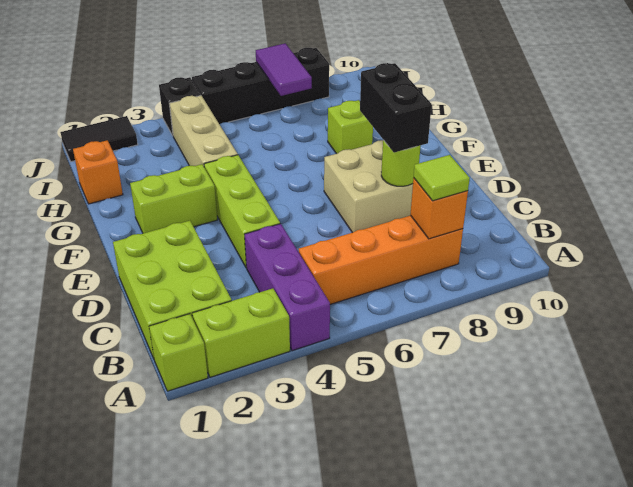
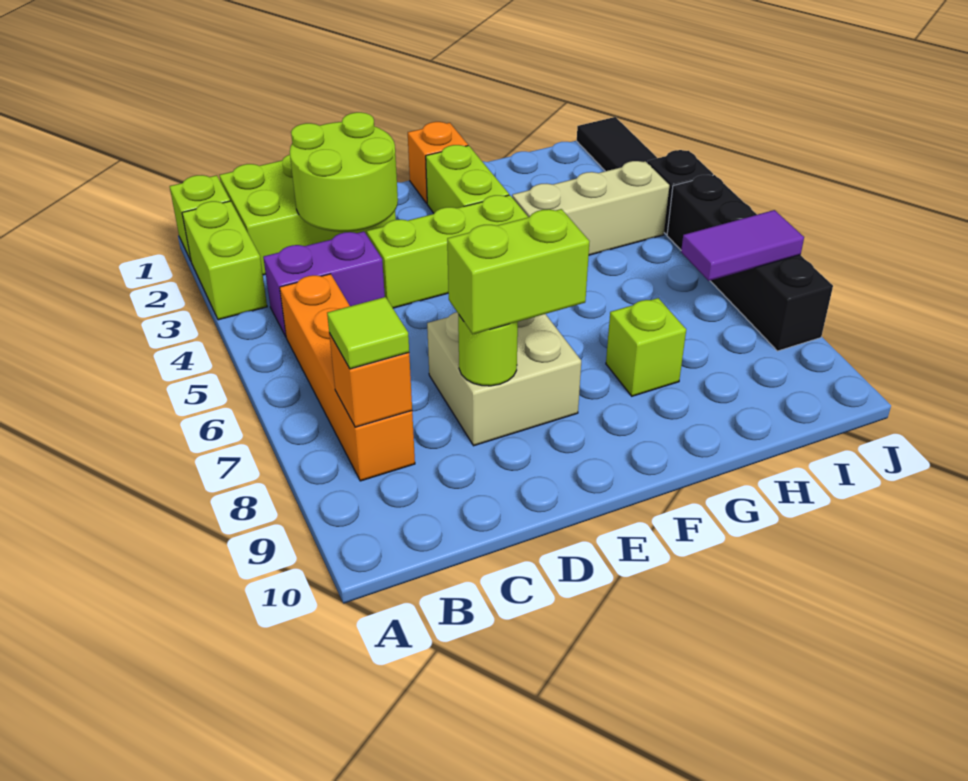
purple brick A4:C4 level 1 -> purple brick B4:C4 level 1
none -> lime round brick C2:D3 level 2
black brick D8:E8 level 3 -> lime brick D8:E8 level 3
orange brick H1 level 1 -> orange brick F1 level 1

